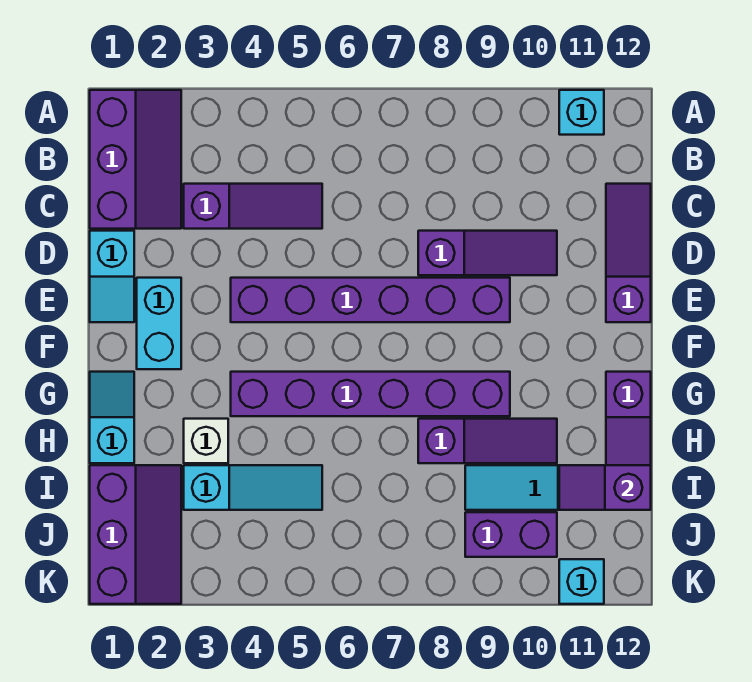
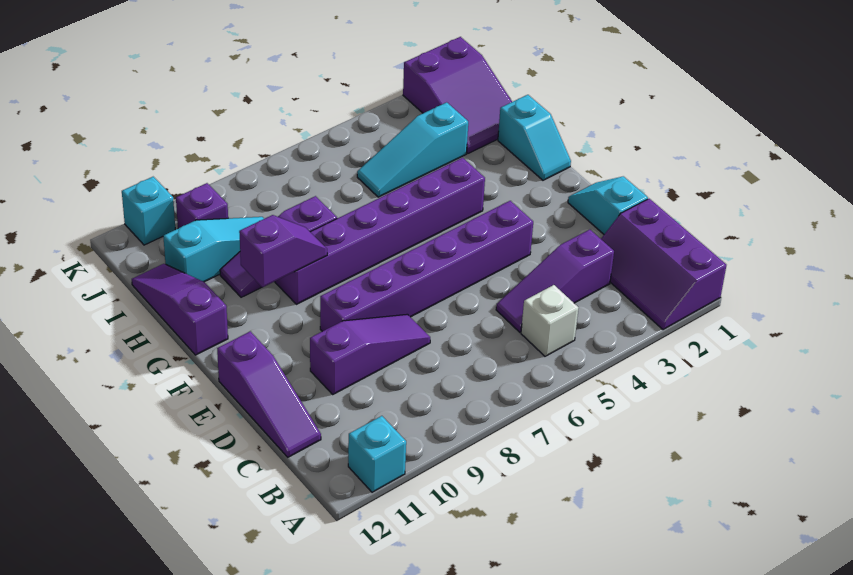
purple slope D8:D10 level 1 top 8 -> purple slope D8:D10 level 1 top 10
cyan brick E2:F2 level 1 -> none
white brick H3 level 1 -> white brick B5 level 1
purple slope I1:K2 level 1 top 1 -> purple slope I1:K2 level 1 top K
purple slope I11:I12 level 2 top 12 -> purple slope G9:G10 level 2 top 10
purple brick J9:J10 level 1 -> purple brick J10 level 1

